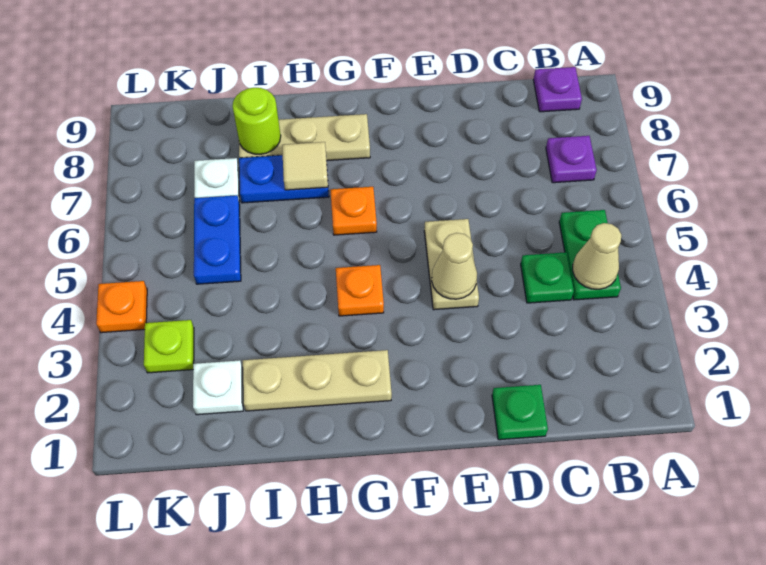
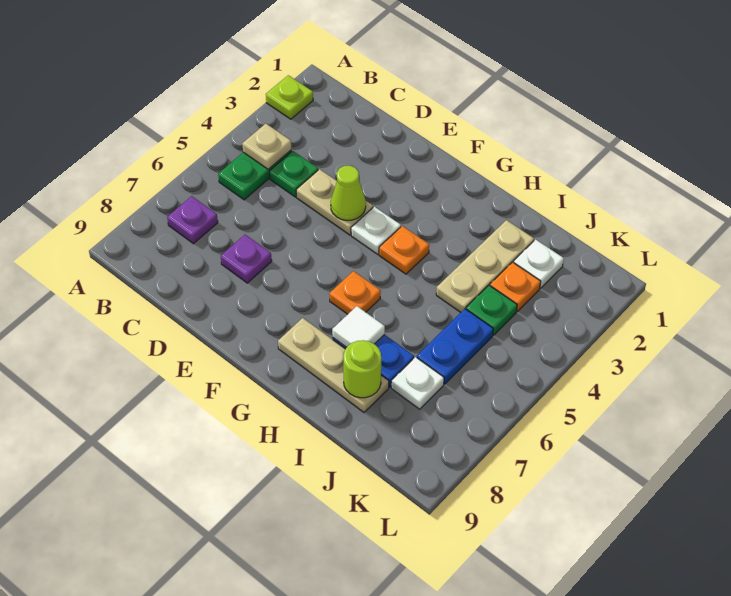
tan cone B4 level 2 -> tan plate B4 level 2
purple plate B9 level 1 -> purple plate D7 level 1
green plate D1 level 1 -> green plate J4 level 1
tan plate E4:E5 level 1 -> tan plate D4:E4 level 1
tan cone E4 level 2 -> lime cone E4 level 2
none -> white plate F4 level 1
tan plate G2:I2 level 1 -> tan plate I2:I4 level 1
tan tile H7 level 2 -> white tile H7 level 2
lime plate K3 level 1 -> lime plate A2 level 1
orange plate L4 level 1 -> orange plate J3 level 1

